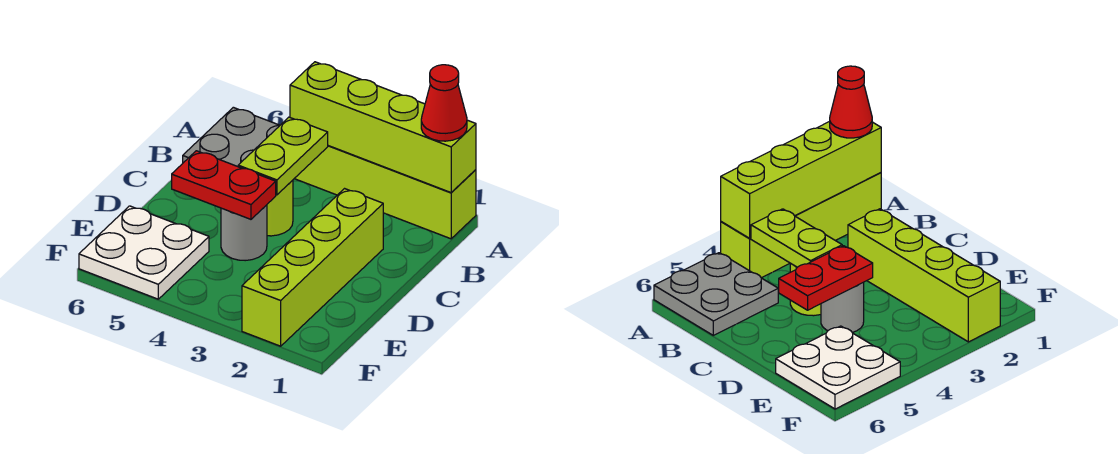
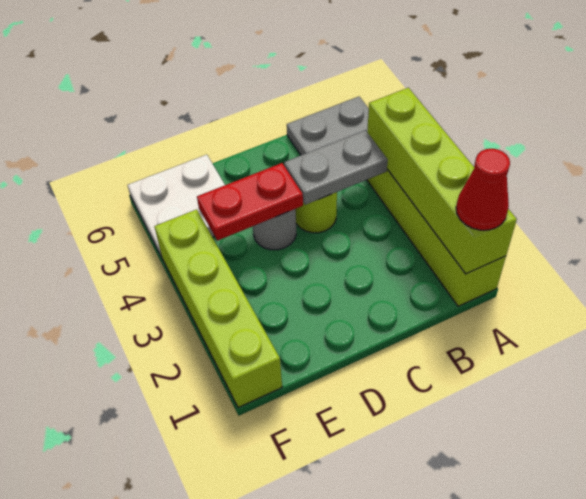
lime plate B4:C4 level 2 -> grey plate B4:C4 level 2
lime brick C2:F2 level 1 -> lime brick F1:F4 level 1
red plate D4:D5 level 2 -> red plate D4:E4 level 2

